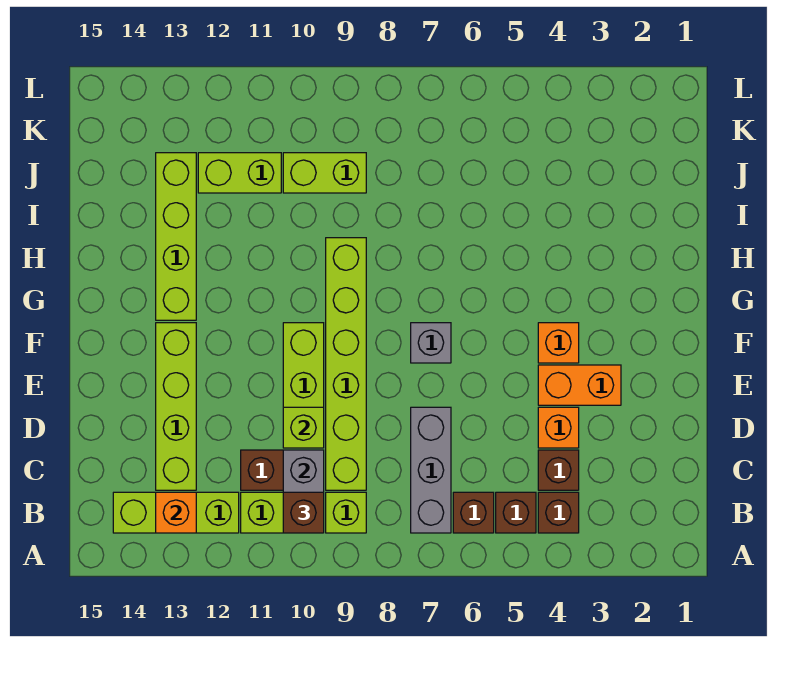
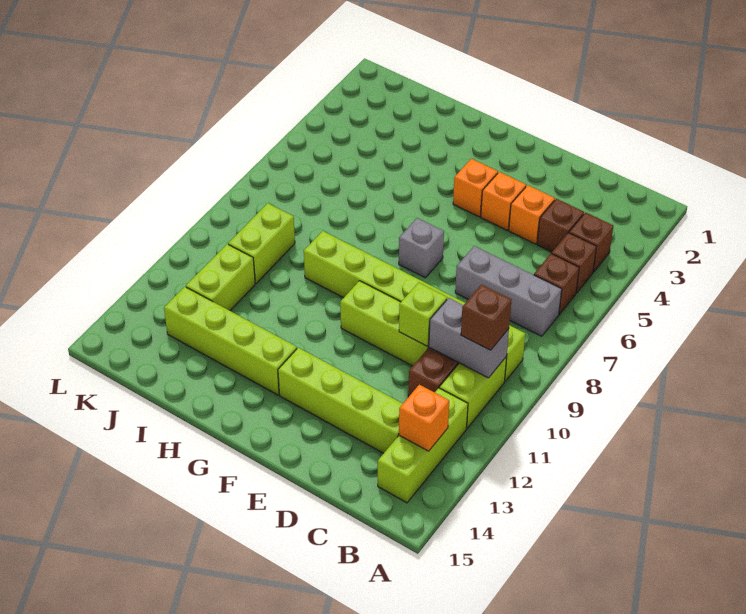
orange brick E3:E4 level 1 -> orange brick E4 level 1

